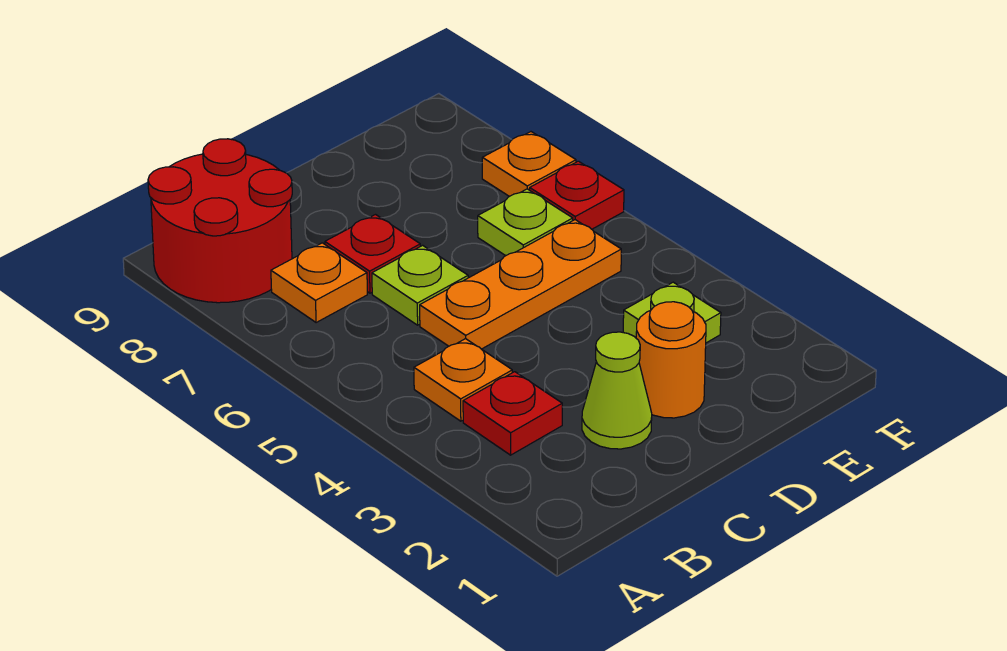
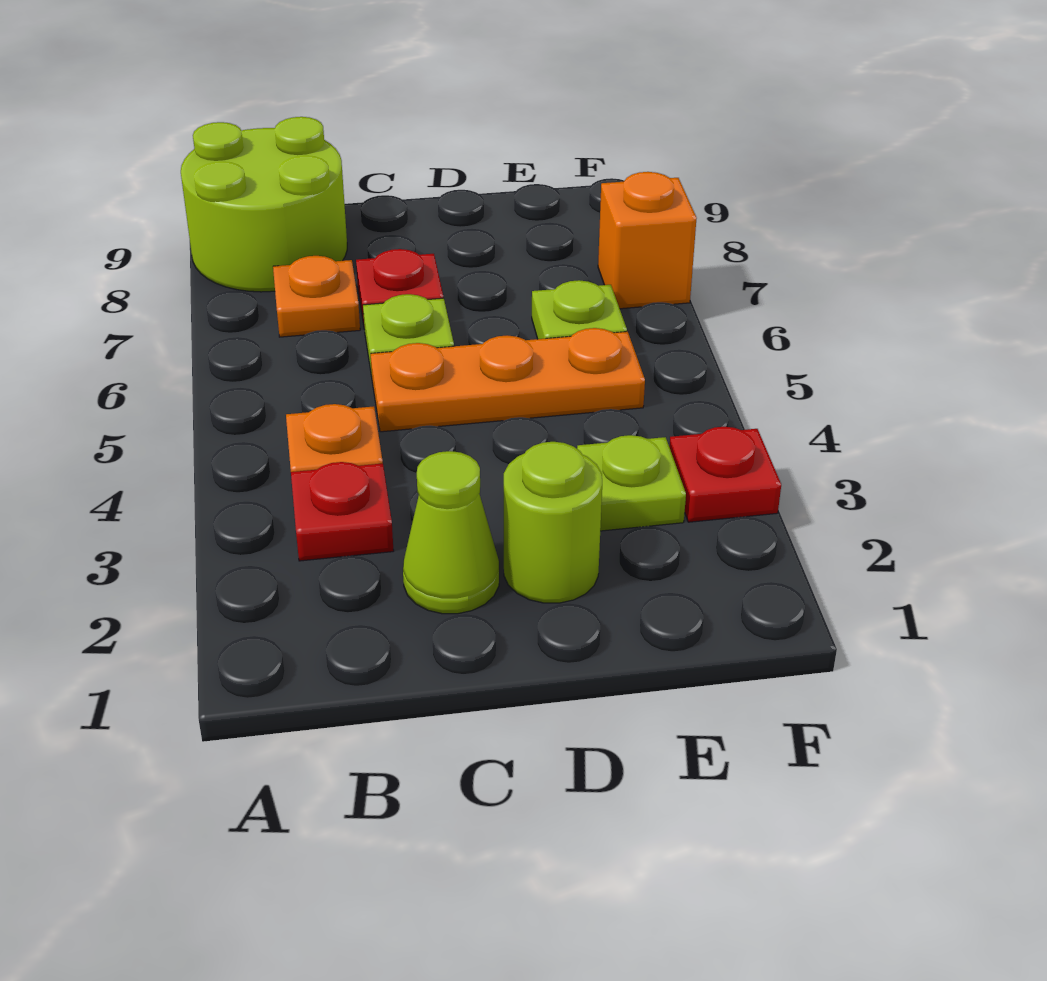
red round brick A8:B9 level 1 -> lime round brick A8:B9 level 1
orange round brick D2 level 1 -> lime round brick D2 level 1
red plate F6 level 1 -> red plate F3 level 1
orange plate F7 level 1 -> orange brick F7 level 1

